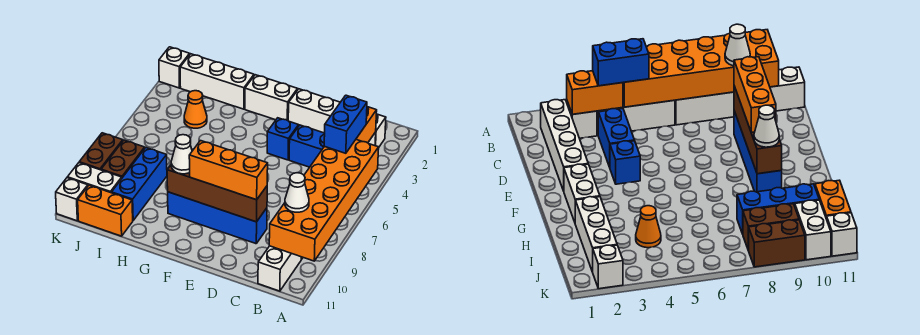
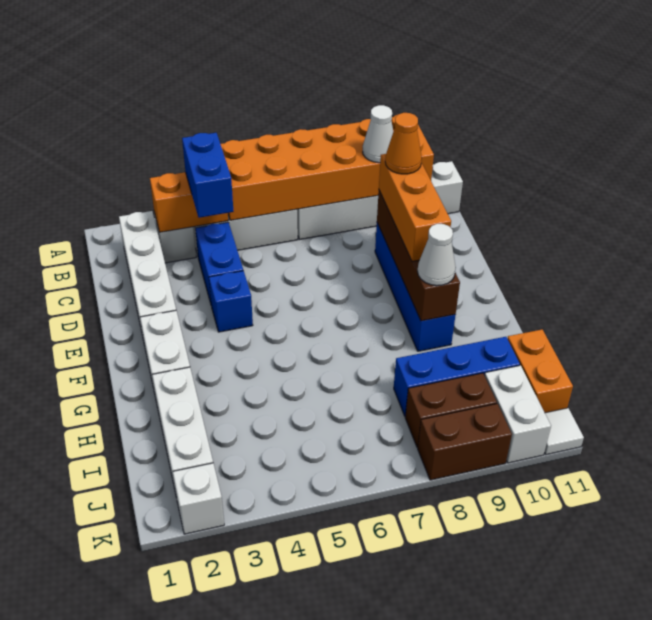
blue brick B4:B5 level 3 -> blue brick B4:C4 level 3
orange cone I4 level 1 -> orange cone D9 level 4
white brick K11 level 1 -> white tile K11 level 1

